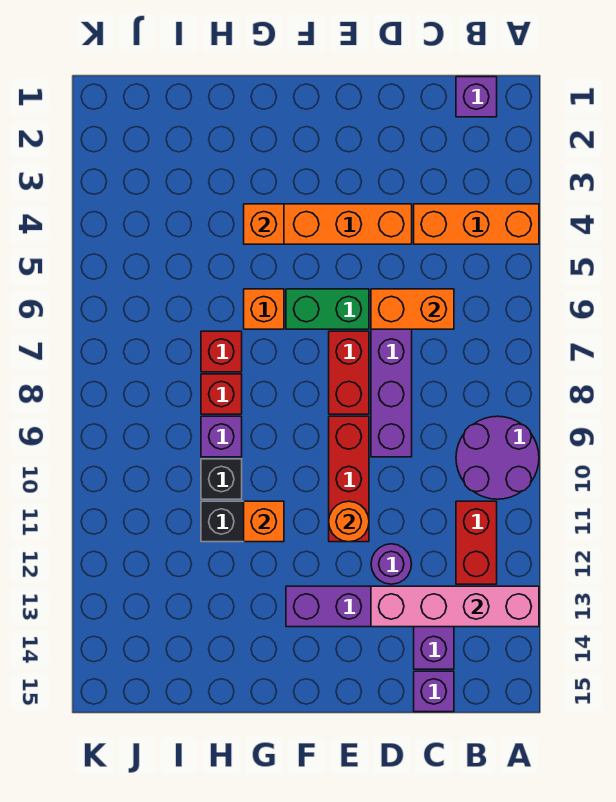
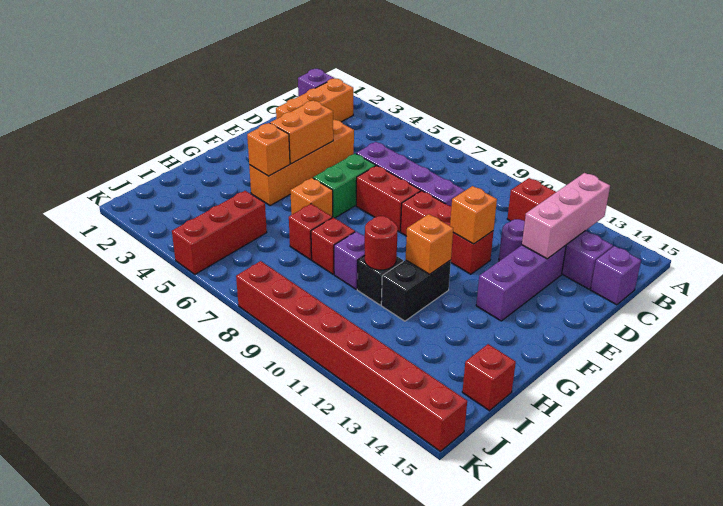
orange brick A4:C4 level 1 -> orange brick B2:D2 level 1
purple round brick A9:B10 level 1 -> none
pink brick A13:D13 level 2 -> pink brick B13:D13 level 2
orange brick C6:D6 level 2 -> orange brick E4:F4 level 2
orange round brick E11 level 2 -> orange brick E11 level 2
none -> red round brick H10 level 2
none -> red brick I5:K5 level 1
none -> red brick I15 level 1
none -> red brick K8:K15 level 1

